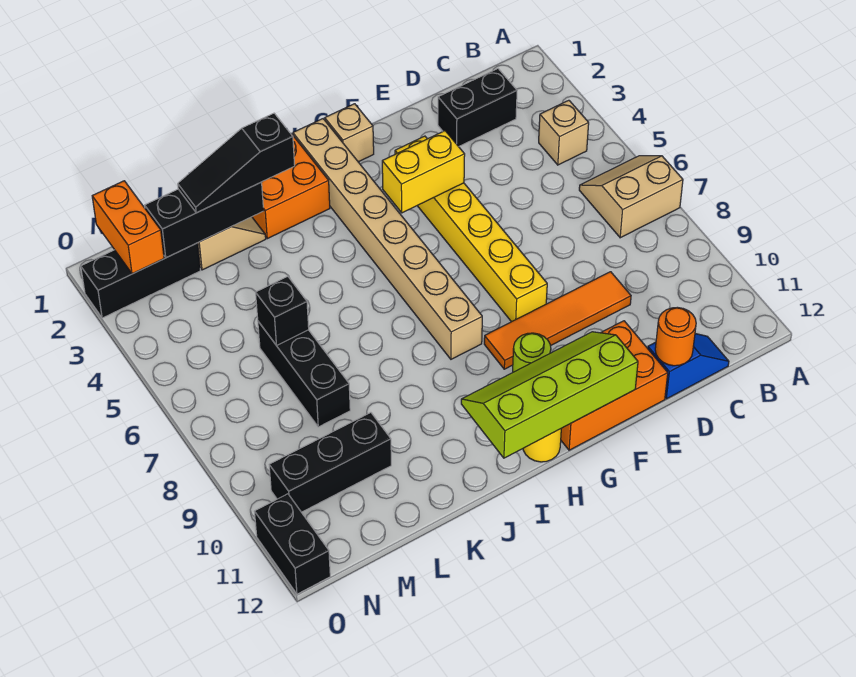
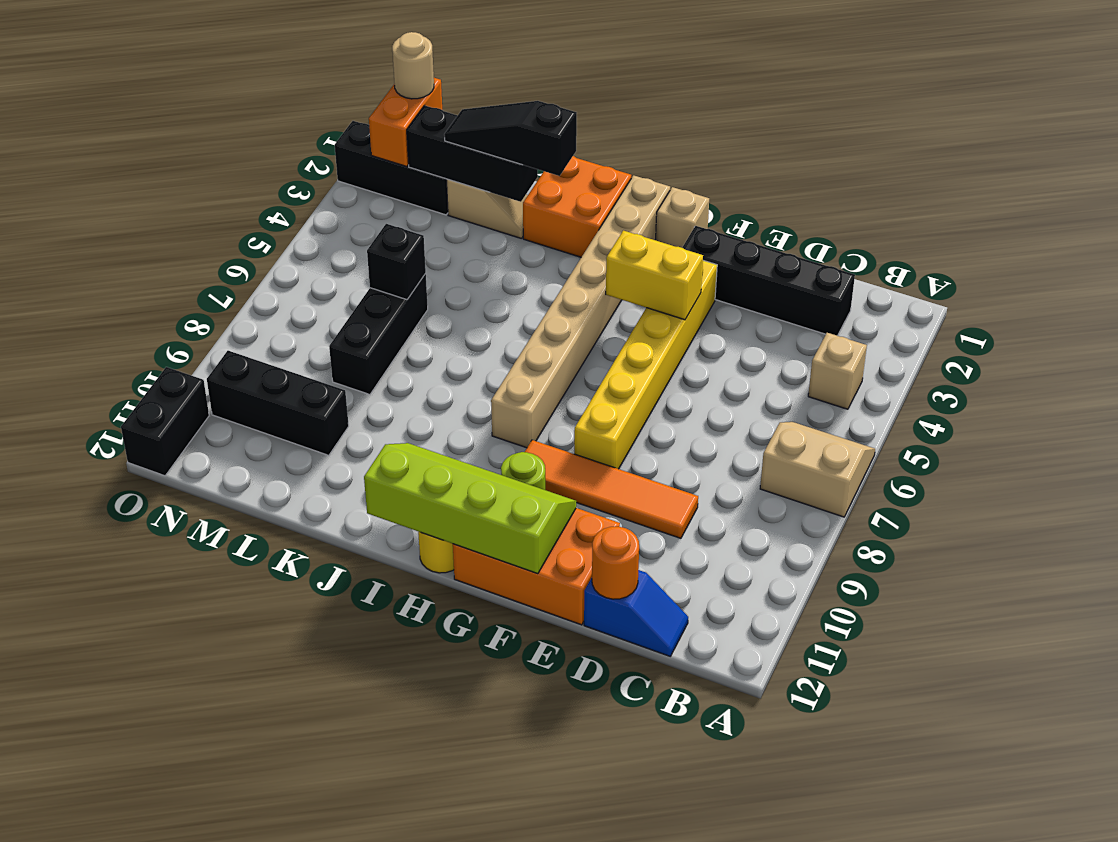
black brick C2:D2 level 1 -> black brick C2:F2 level 1
none -> tan round brick N1 level 3

